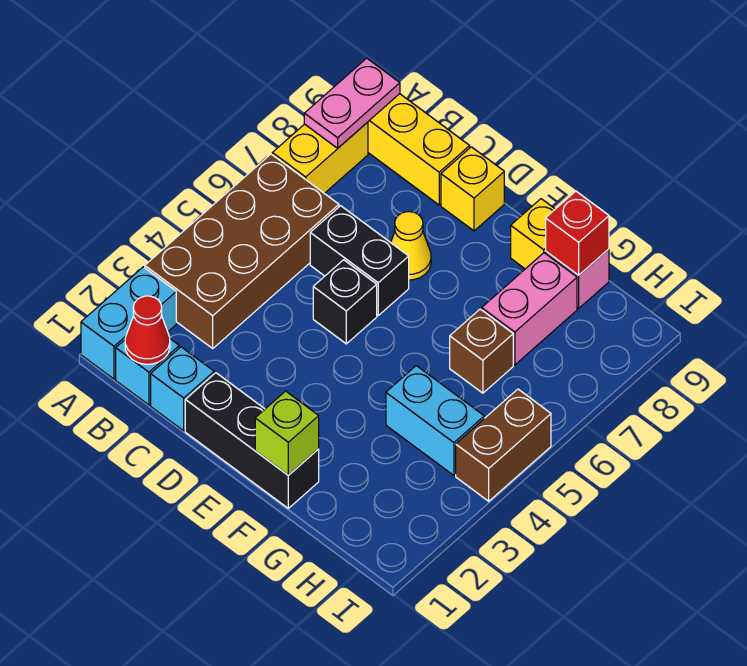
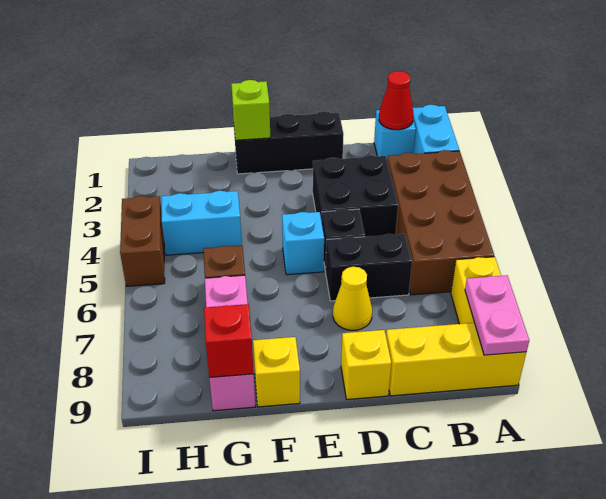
cyan brick C1 level 1 -> cyan brick E5 level 1
none -> black brick C3:D4 level 1

